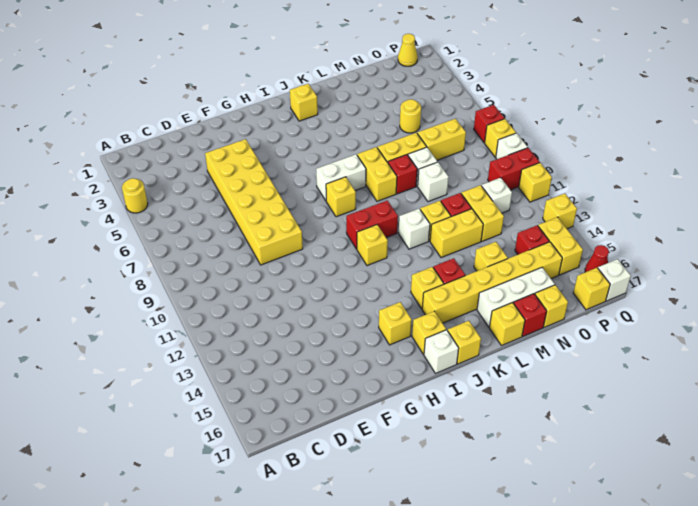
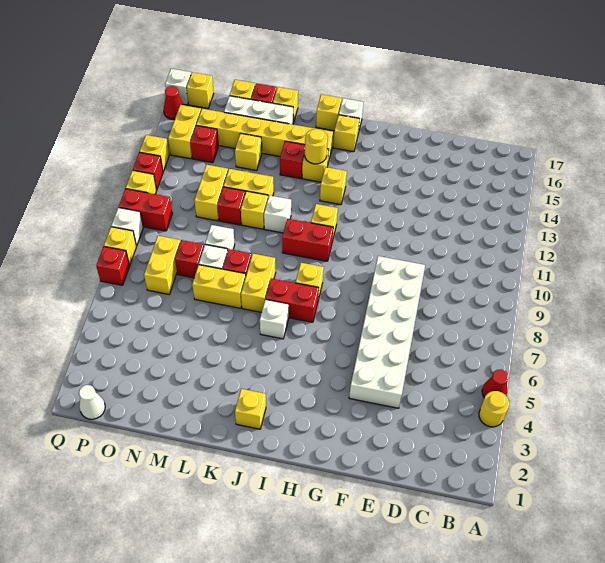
none -> red cone A5 level 1
yellow brick E4:F9 level 1 -> white brick E4:F9 level 1
yellow brick H15 level 1 -> yellow brick I13 level 1
white brick I7:J7 level 1 -> red brick I7:J7 level 1
yellow round brick N5 level 1 -> yellow round brick J14 level 2
yellow brick N7:O7 level 1 -> yellow brick O7:O8 level 1
none -> red brick N8 level 1
white brick O11 level 1 -> white brick J6 level 1
yellow cone P1 level 1 -> white cone P1 level 1
none -> red brick Q12 level 1

